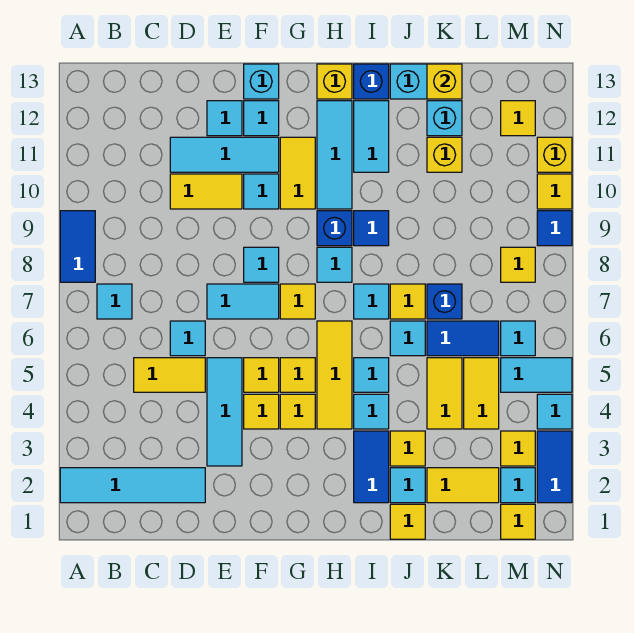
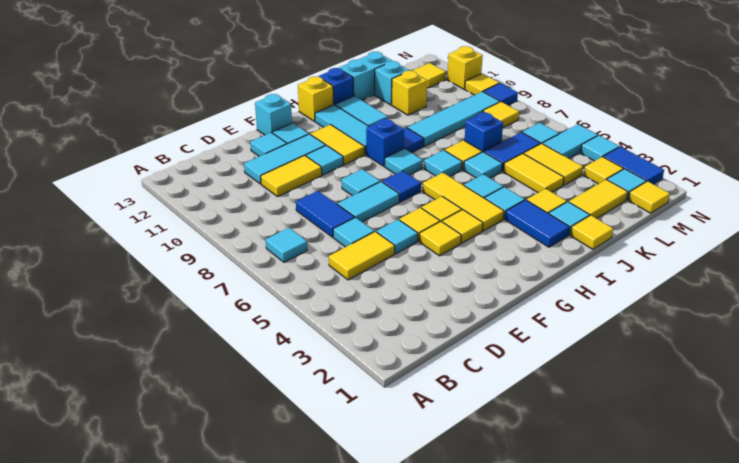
cyan tile A2:D2 level 1 -> cyan tile J9:M9 level 1
blue tile A8:A9 level 1 -> blue tile D7:D8 level 1
cyan tile E3:E5 level 1 -> cyan tile E5 level 1
yellow tile G7 level 1 -> blue tile G7 level 1
yellow brick K13 level 2 -> none

